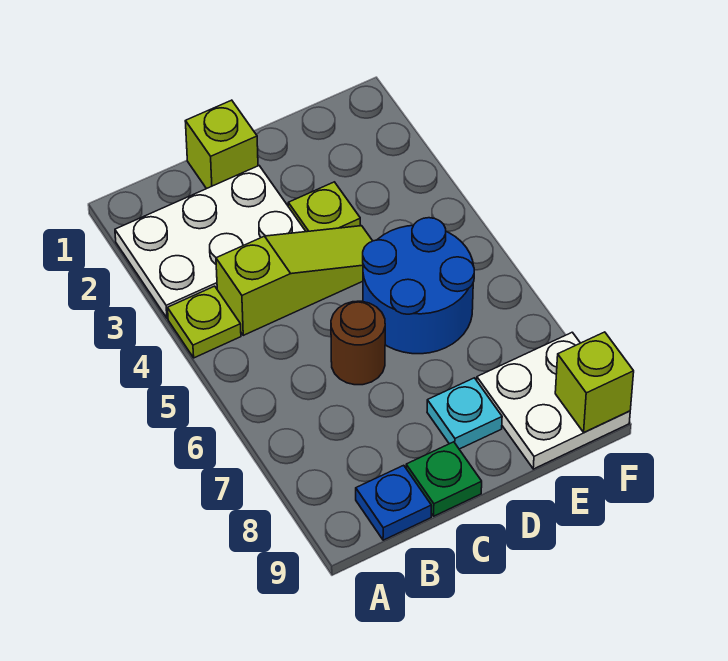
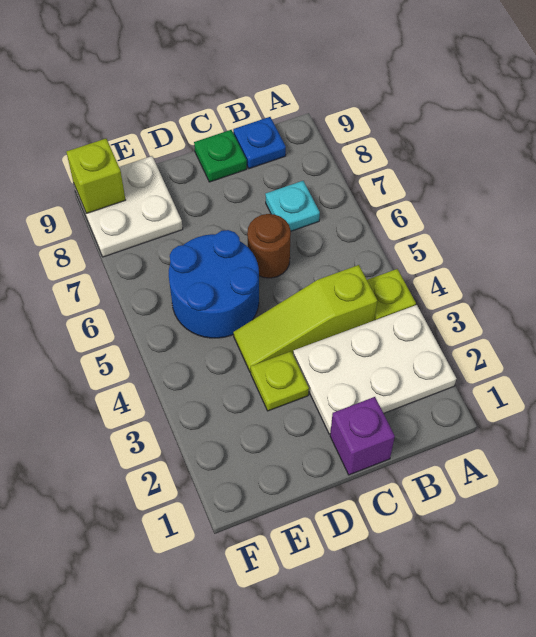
lime brick C1 level 1 -> purple brick C1 level 1
cyan plate D8 level 1 -> cyan plate B7 level 1

